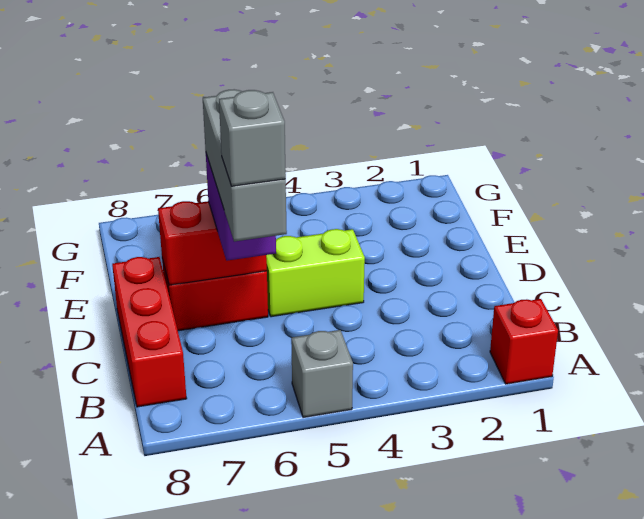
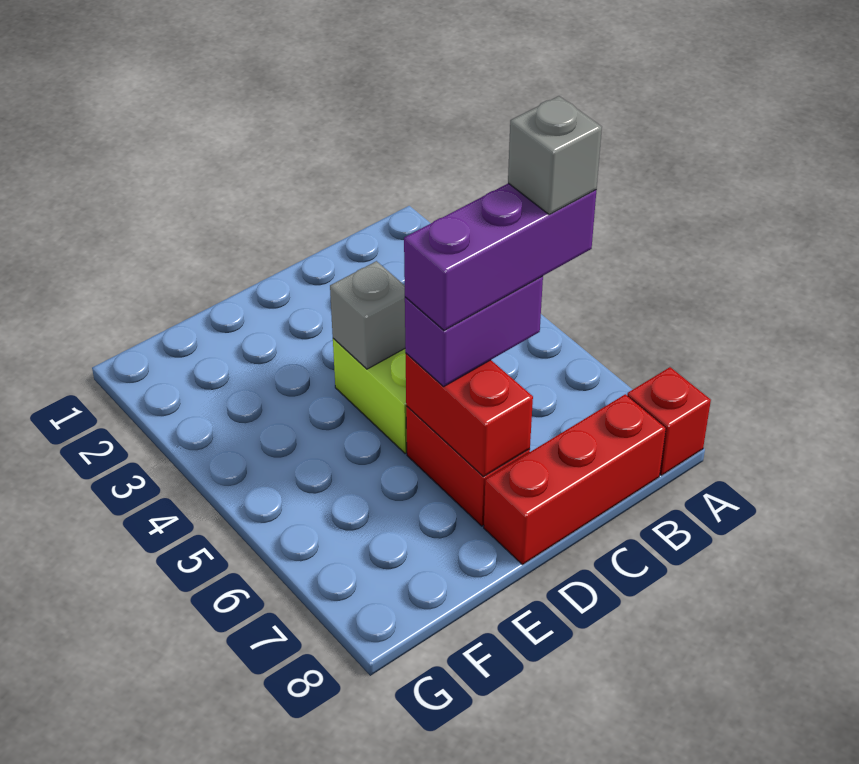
red brick A1 level 1 -> red brick A8 level 1
grey brick A5 level 1 -> grey brick D4 level 2
grey brick B6:D6 level 4 -> purple brick B6:D6 level 4

